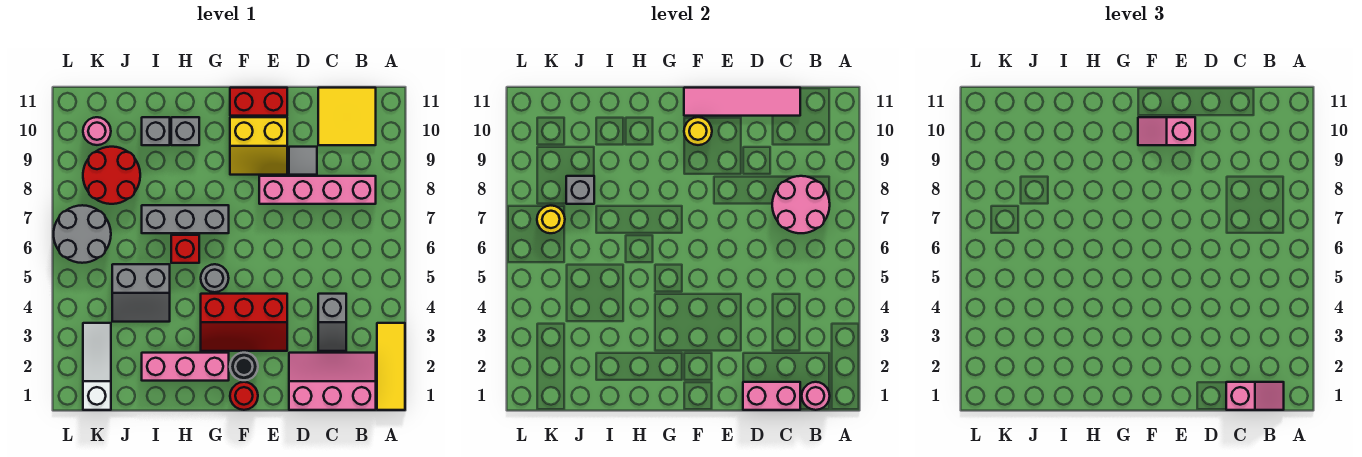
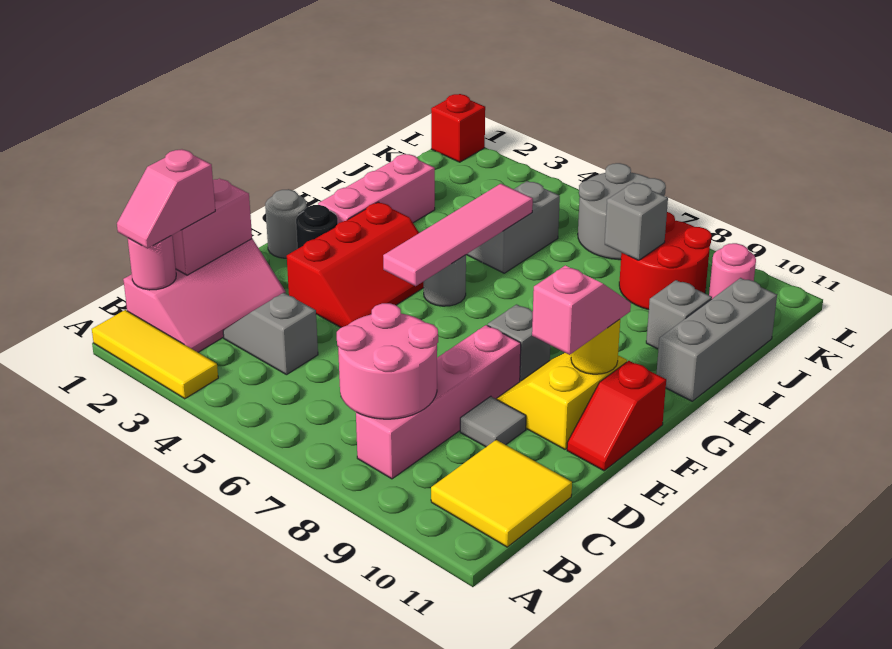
pink tile C11:F11 level 2 -> pink tile F5:I5 level 2
red slope E3:G4 level 1 top 4 -> red slope E3:G4 level 1 top 3
red brick E11:F11 level 1 -> red slope E11:F11 level 1 top F
red round brick F1 level 1 -> grey round brick F1 level 1
grey brick G7:I7 level 1 -> grey brick H11:J11 level 1
red brick H6 level 1 -> red brick L1 level 1
grey brick H10 level 1 -> grey brick F8 level 1
white slope K1:K3 level 1 top 1 -> none
yellow round brick K7 level 2 -> none

